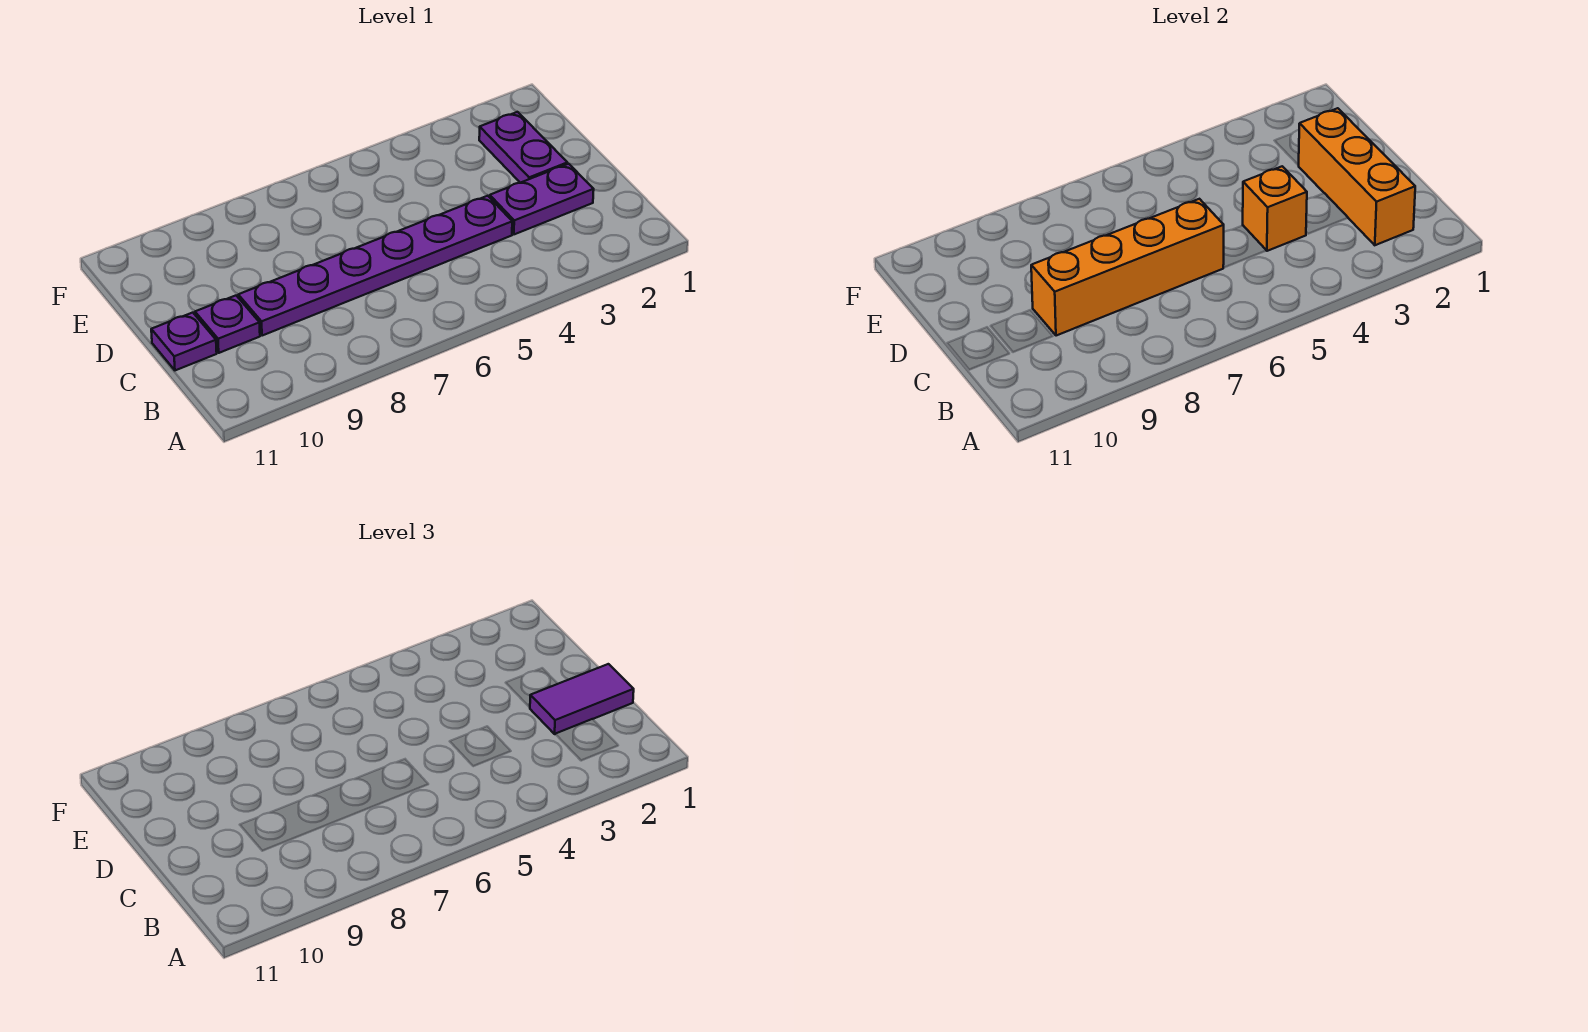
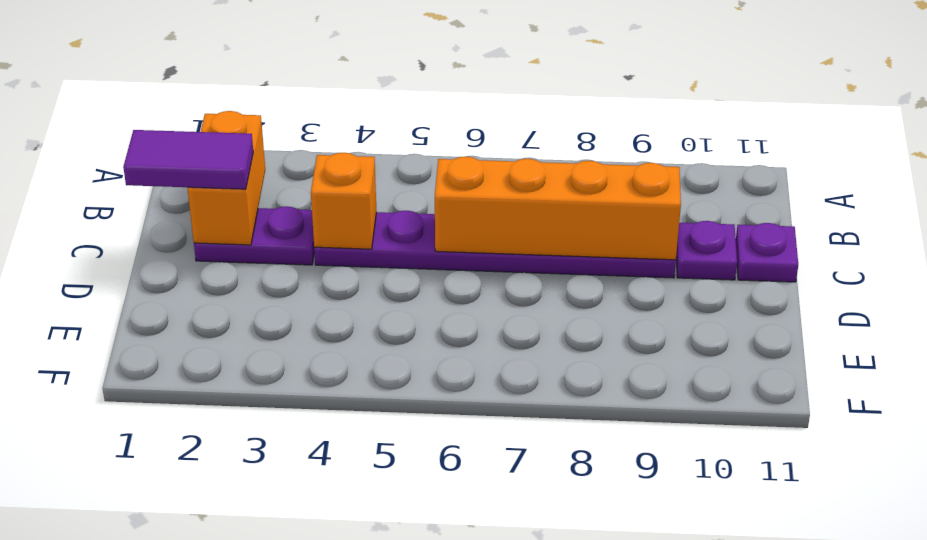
orange brick B2:D2 level 2 -> orange brick B2:C2 level 2
purple plate D2:E2 level 1 -> none

